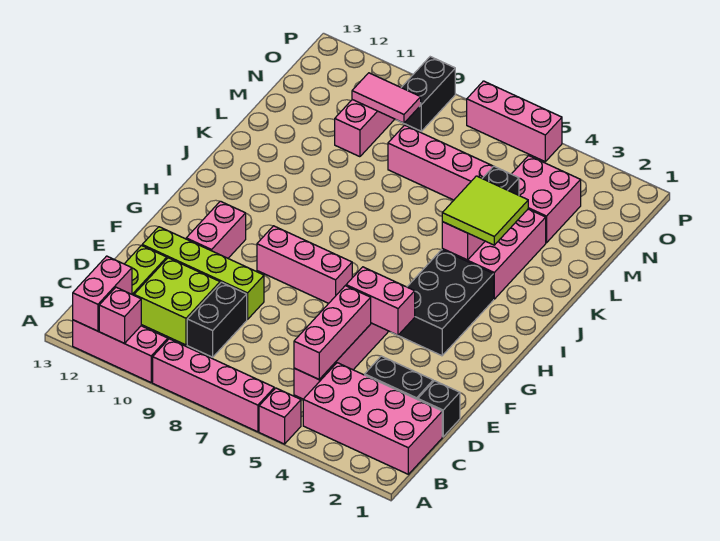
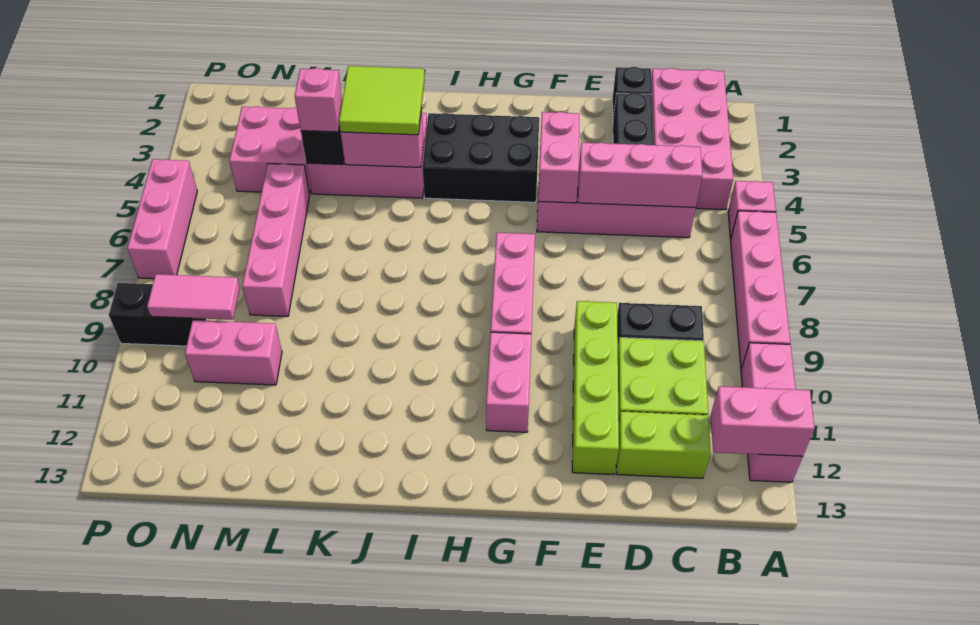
pink brick A11 level 2 -> pink brick L4 level 3
pink brick F11:G11 level 1 -> pink brick G10:G11 level 1
pink tile N9:N10 level 2 -> pink tile N9:O9 level 2

